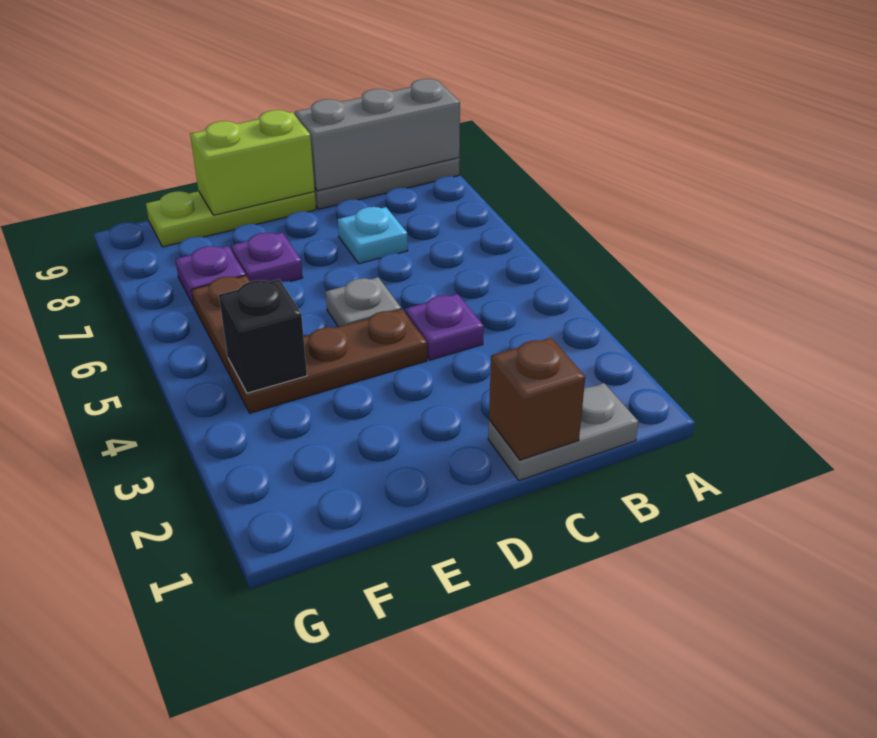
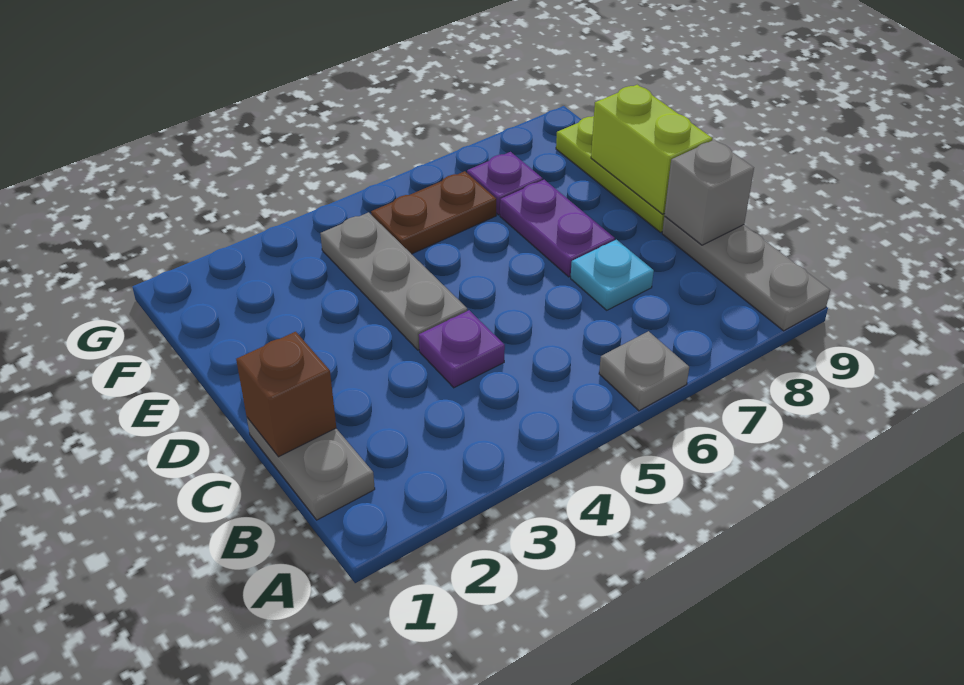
grey brick A9:C9 level 2 -> grey brick C9 level 2
brown plate D4:F4 level 1 -> grey plate D4:F4 level 1
grey plate D5 level 1 -> grey plate A6 level 1
purple plate E7 level 1 -> purple plate D7:E7 level 1
black brick F4 level 2 -> none

